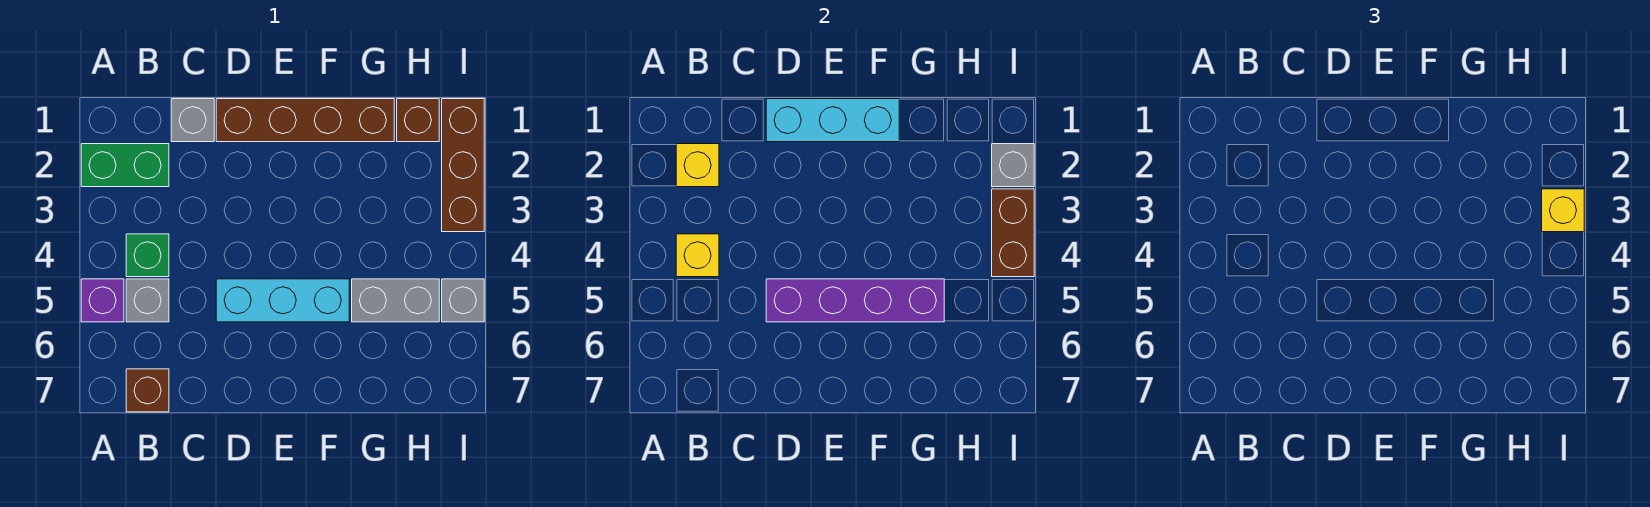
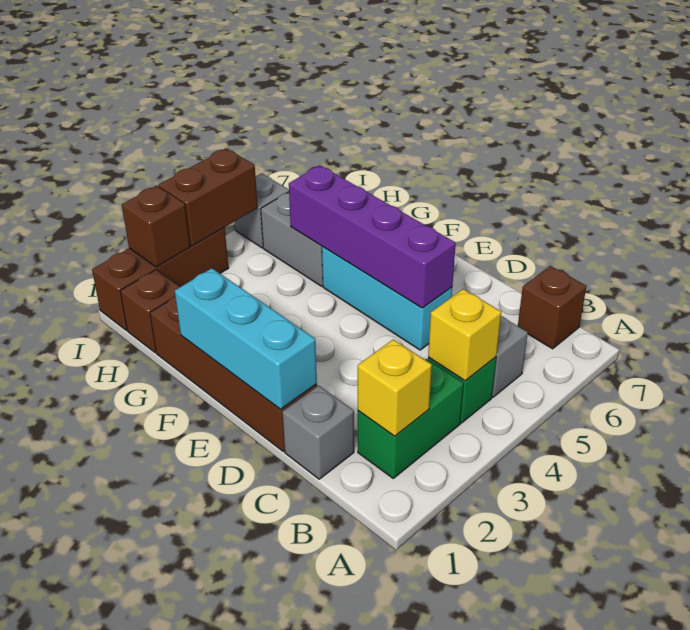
green brick A2:B2 level 1 -> green brick B2:B3 level 1
purple brick A5 level 1 -> none
grey brick I2 level 2 -> brown brick I2 level 2
yellow brick I3 level 3 -> none

